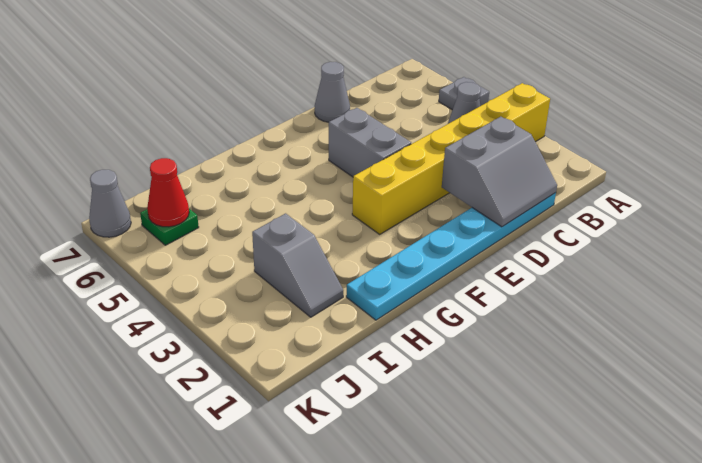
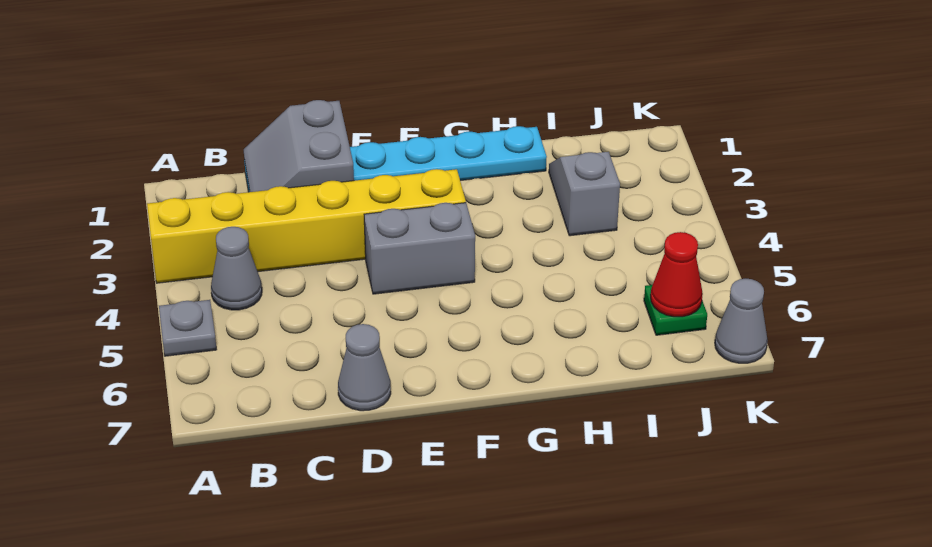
grey slope C1:D2 level 2 top 2 -> grey slope C1:D2 level 2 top D
grey brick E4:E5 level 1 -> grey brick E4:F4 level 1

